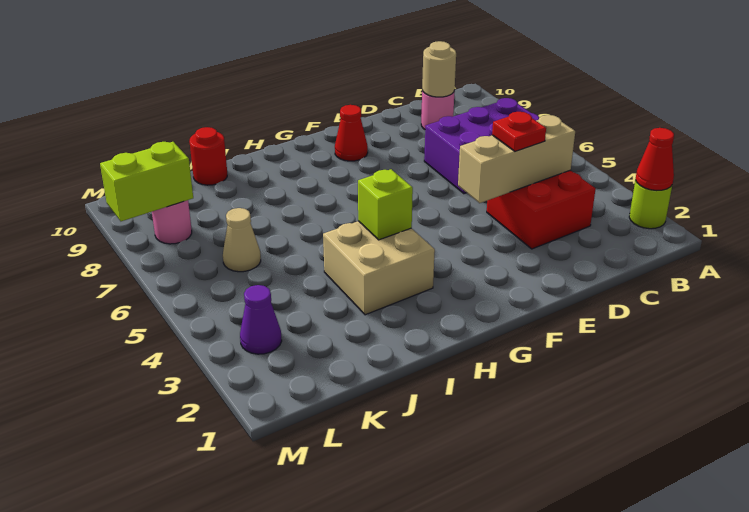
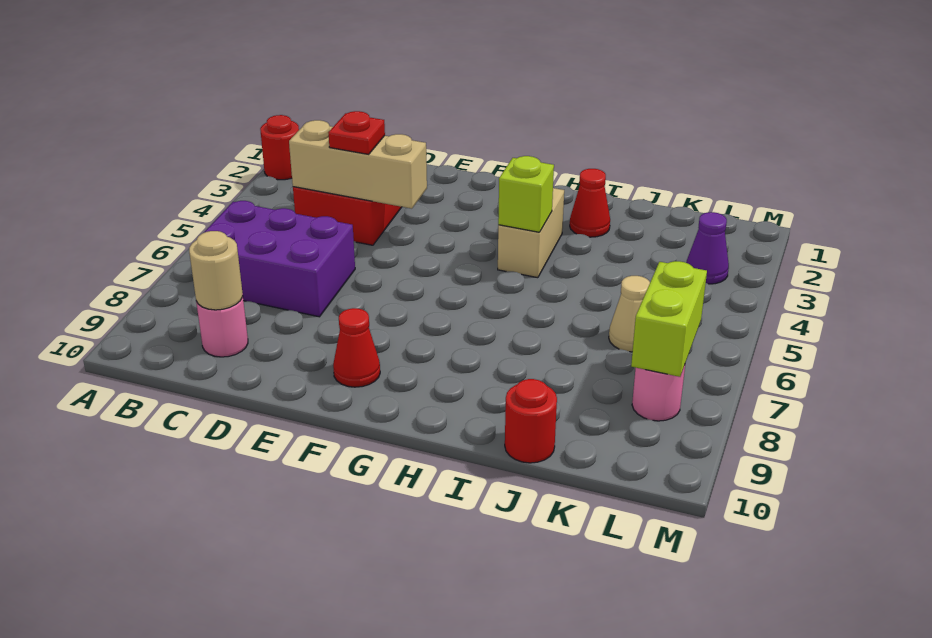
lime round brick A2 level 1 -> red round brick A2 level 1
red cone A2 level 2 -> red cone I2 level 1
tan brick H3:I4 level 1 -> tan brick H3:H4 level 1
lime brick L8:M8 level 2 -> lime brick L7:L8 level 2

